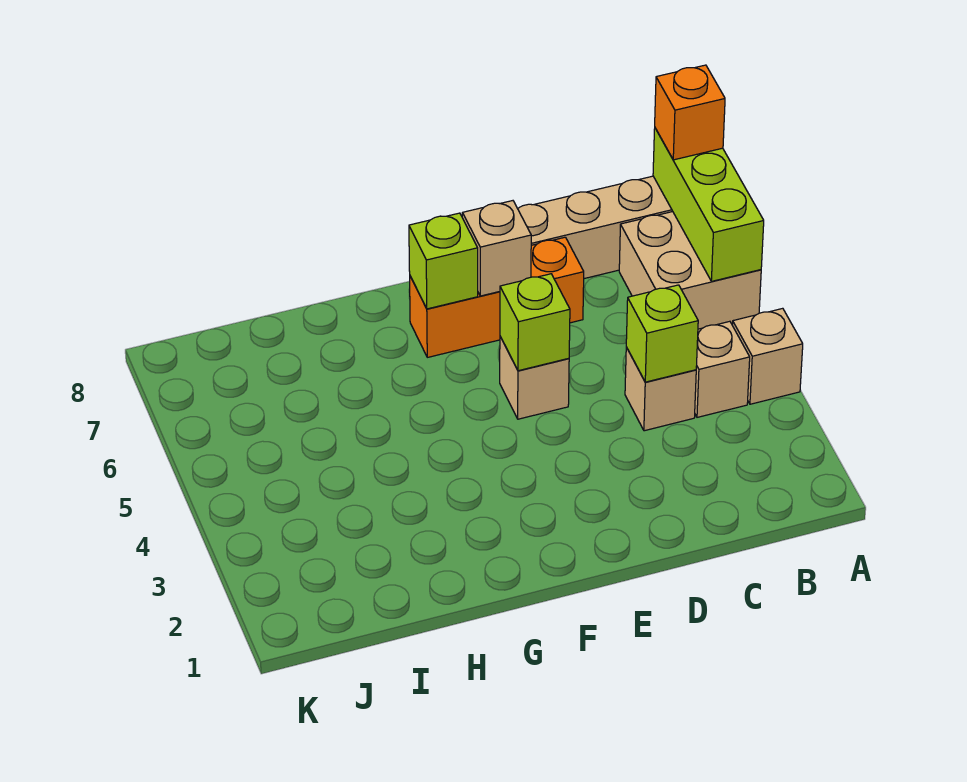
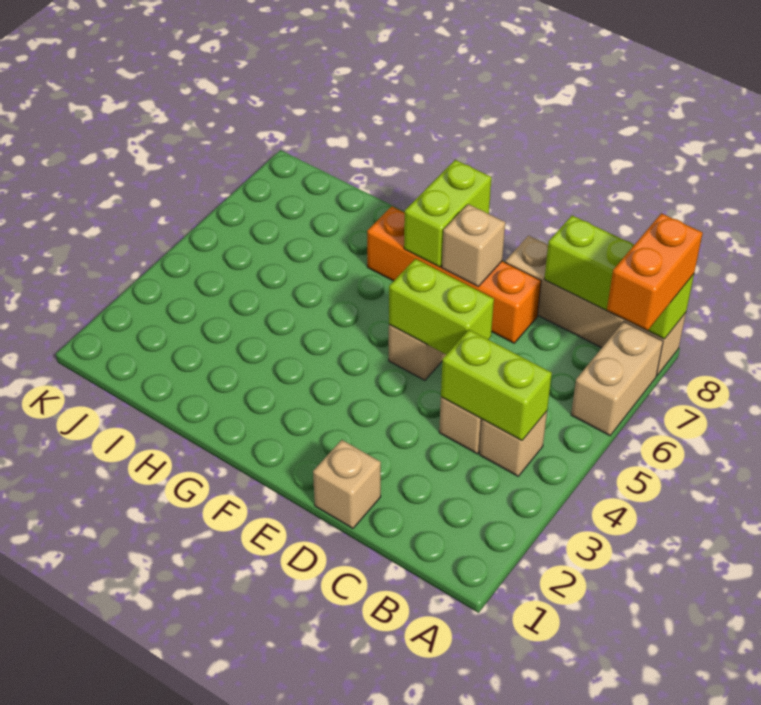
tan brick A4 level 1 -> tan brick D1 level 1
tan brick A6:B7 level 1 -> tan brick A6:A7 level 1
lime brick A6:A8 level 2 -> lime brick A8:C8 level 2
orange brick A8 level 3 -> orange brick A7:A8 level 3
lime brick C4 level 2 -> lime brick B4:C4 level 2
orange brick D7:F7 level 1 -> orange brick D7:G7 level 1
lime brick E5 level 2 -> lime brick D5:E5 level 2
lime brick F7 level 2 -> lime brick F7:F8 level 2

